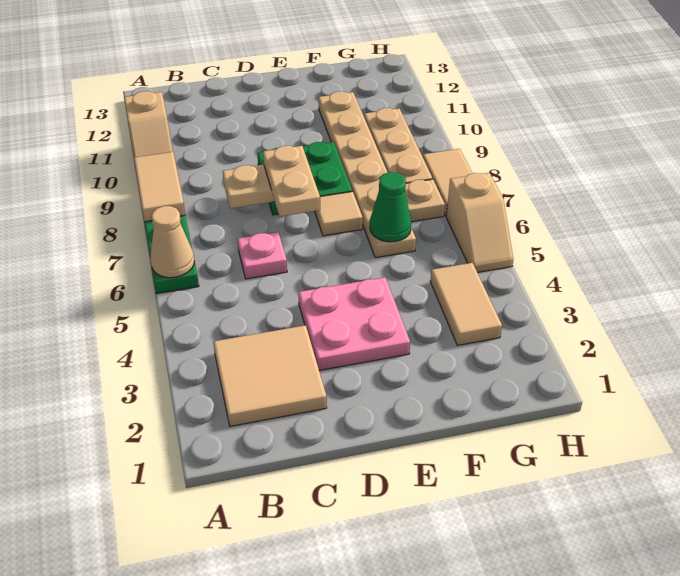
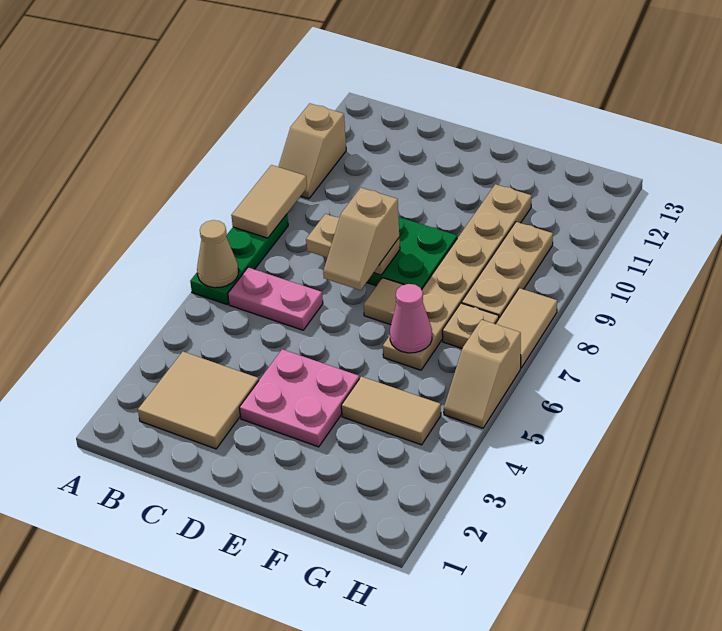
pink plate C6 level 1 -> pink plate B6:C6 level 1
tan plate D7:D8 level 3 -> tan slope D7:D8 level 3 top 8
green cone F6 level 2 -> pink cone F6 level 2
tan tile G3:G4 level 1 -> tan tile F4:G4 level 1

